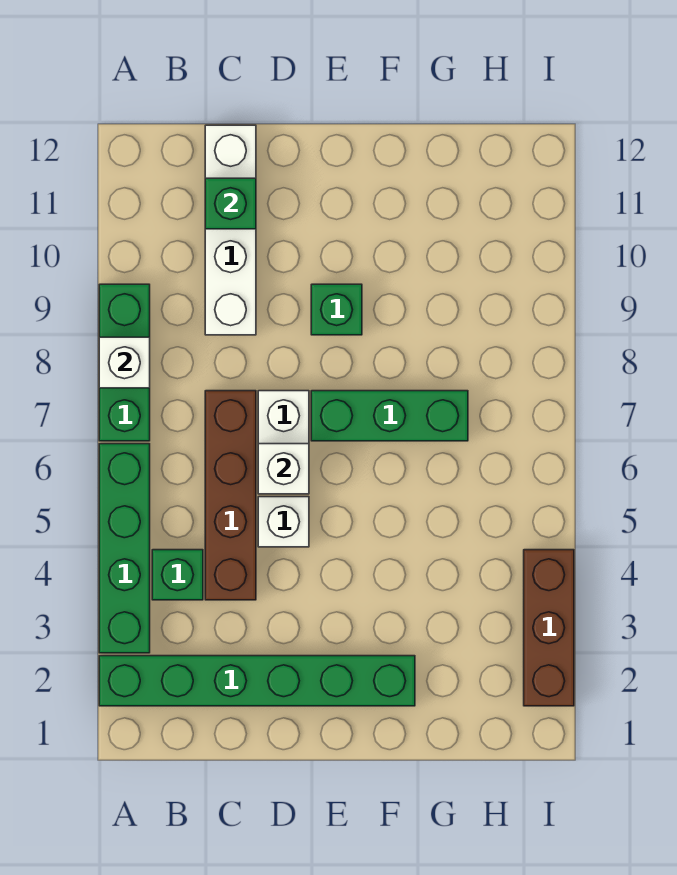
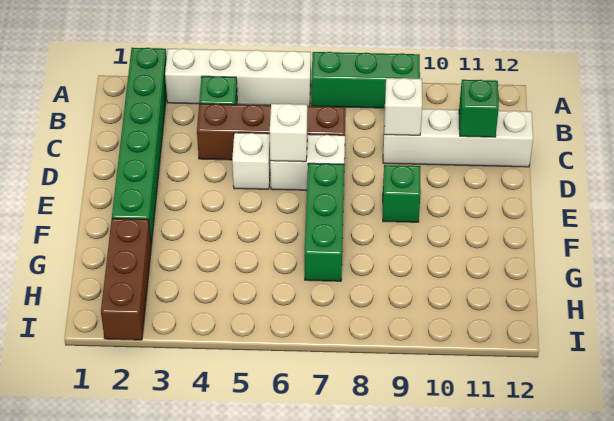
green brick A3:A6 level 1 -> white brick A3:A6 level 1
white brick A8 level 2 -> white brick C9 level 2
brown brick I2:I4 level 1 -> brown brick G2:I2 level 1

